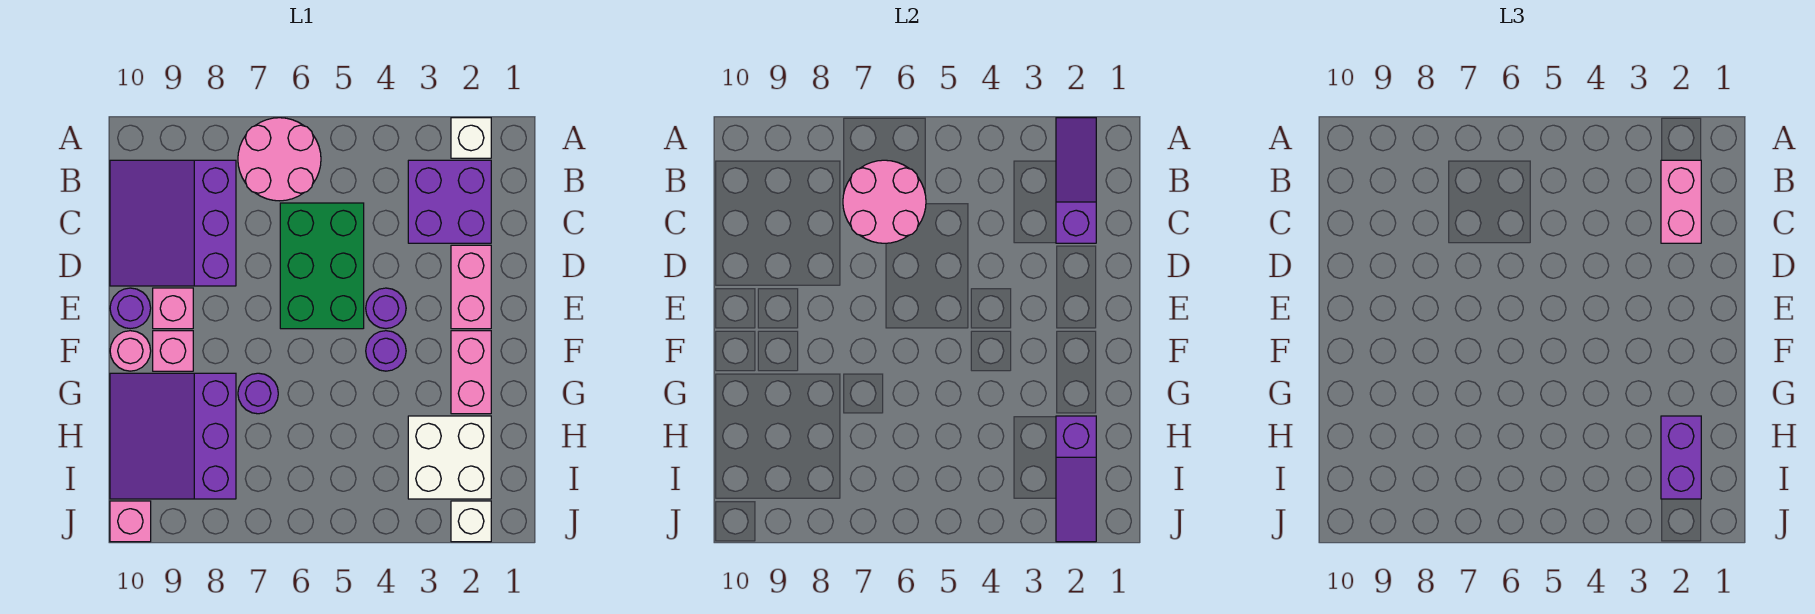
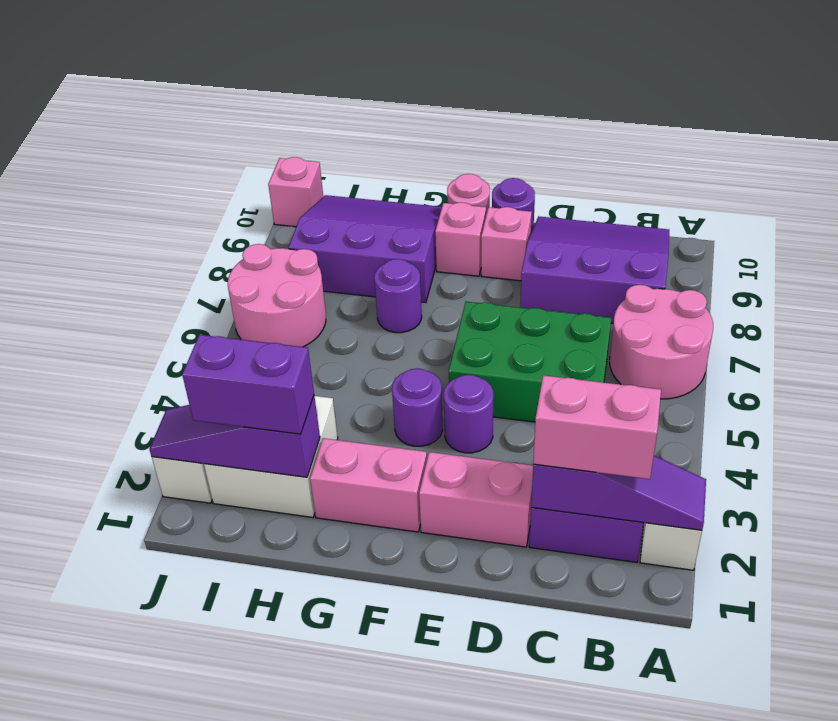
pink round brick B6:C7 level 2 -> pink round brick I6:J7 level 1

